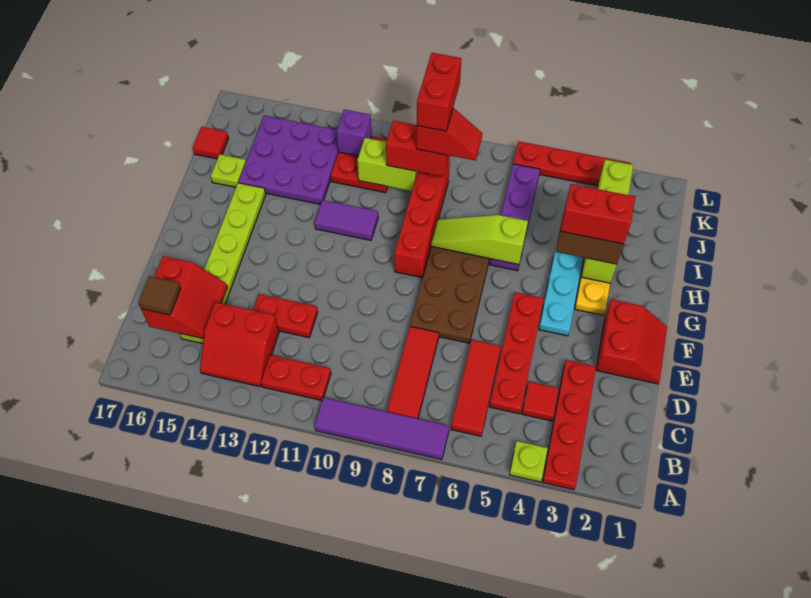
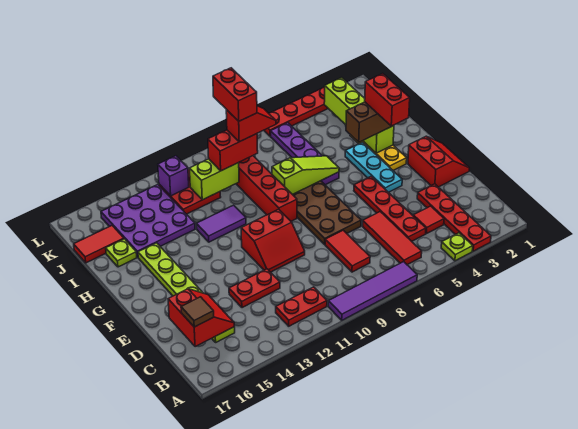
red tile B8:D8 level 1 -> red tile C8:D8 level 1
red slope B13:C14 level 1 top C -> red slope E10:F11 level 1 top F
red brick H3:H4 level 4 -> red brick G3:H3 level 4
lime slope H6:H8 level 2 top 6 -> lime slope H6:H8 level 2 top 8
red tile J17 level 1 -> red tile J16:J17 level 1

